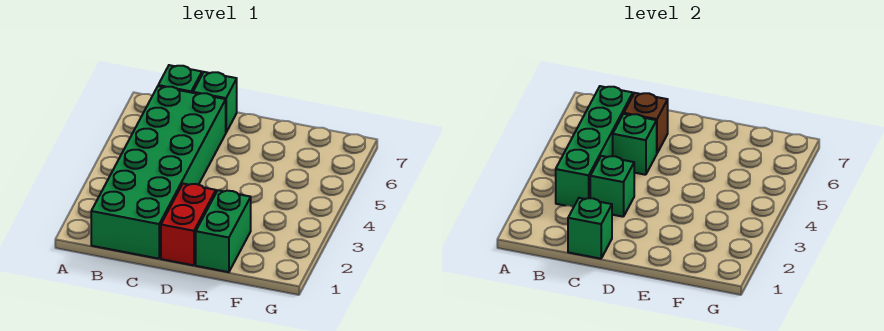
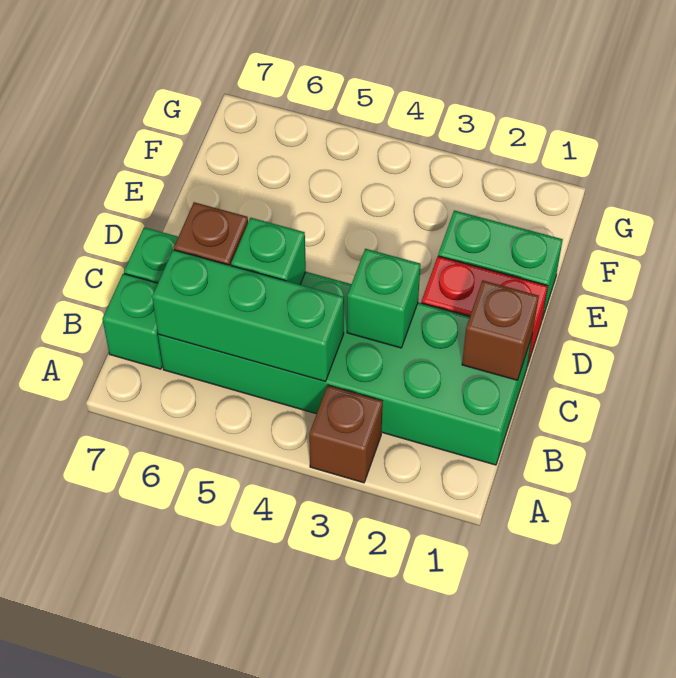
none -> brown brick A3 level 1
green brick B3:B6 level 2 -> green brick B4:B6 level 2
green brick C1 level 2 -> brown brick C1 level 2

